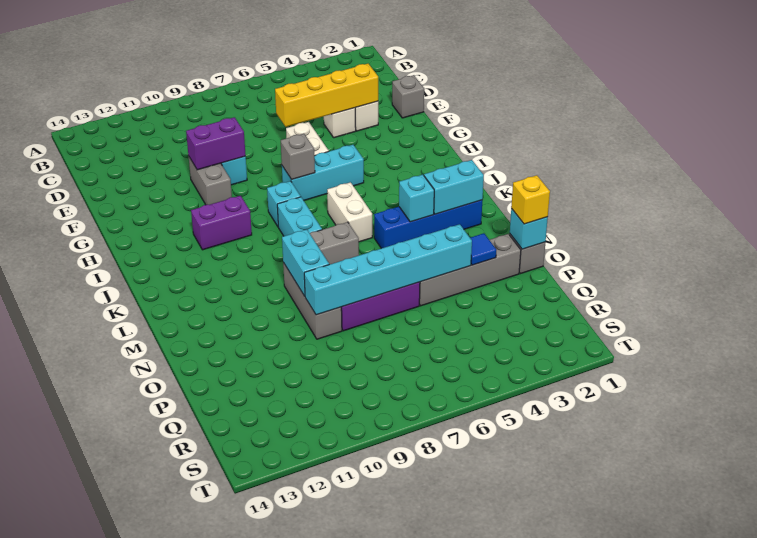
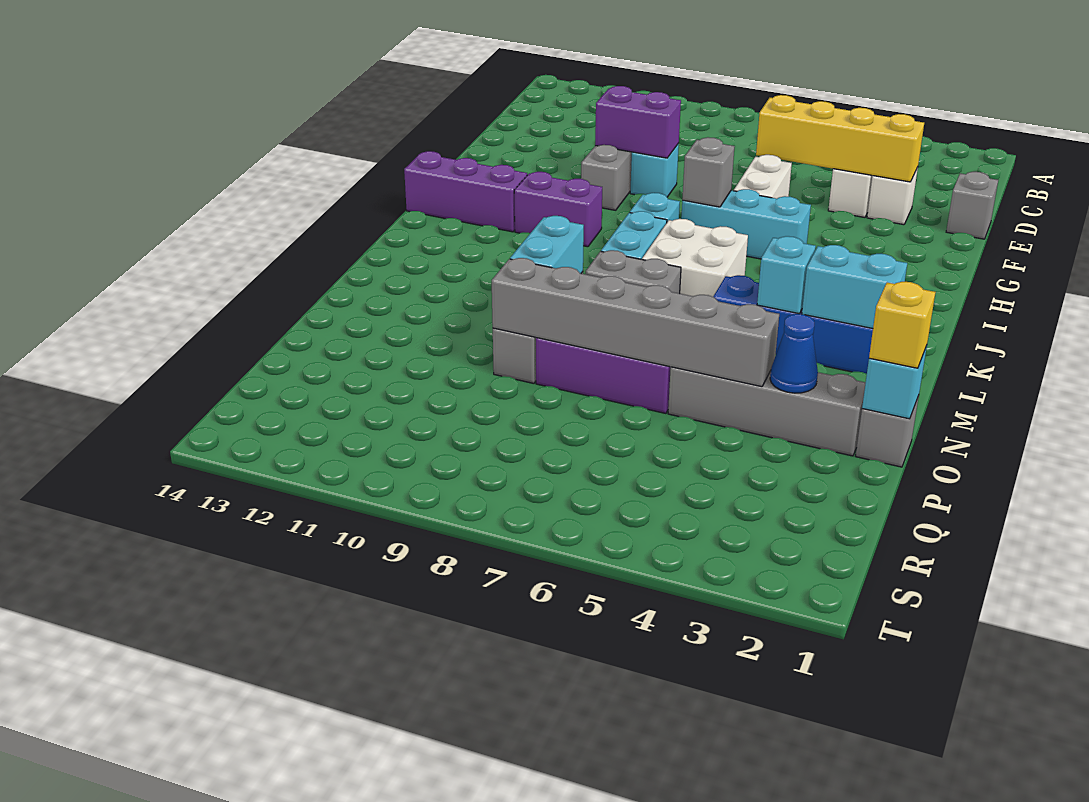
none -> purple brick I12:I14 level 1
white brick J6:K6 level 1 -> white brick J6:K7 level 1
blue tile O3 level 2 -> blue cone O3 level 2
cyan brick O4:O9 level 2 -> grey brick O4:O9 level 2

